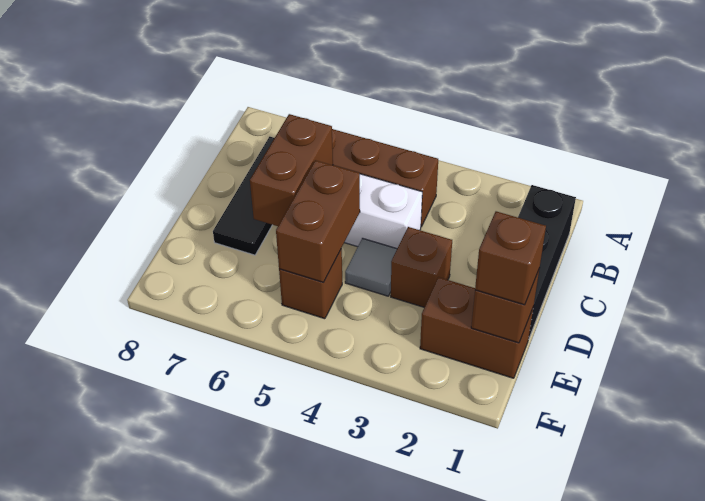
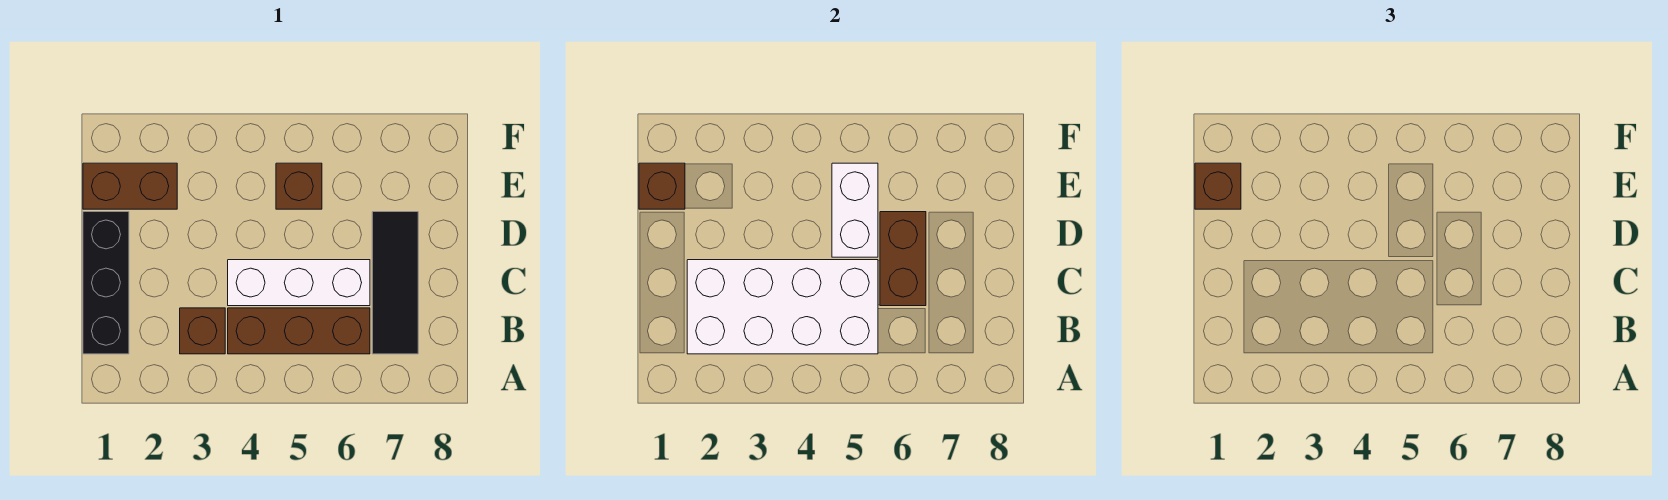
none -> white brick B2:C5 level 2
brown brick D3 level 1 -> brown brick B3 level 1
grey tile D4 level 1 -> none
brown brick D5:E5 level 2 -> white brick D5:E5 level 2

